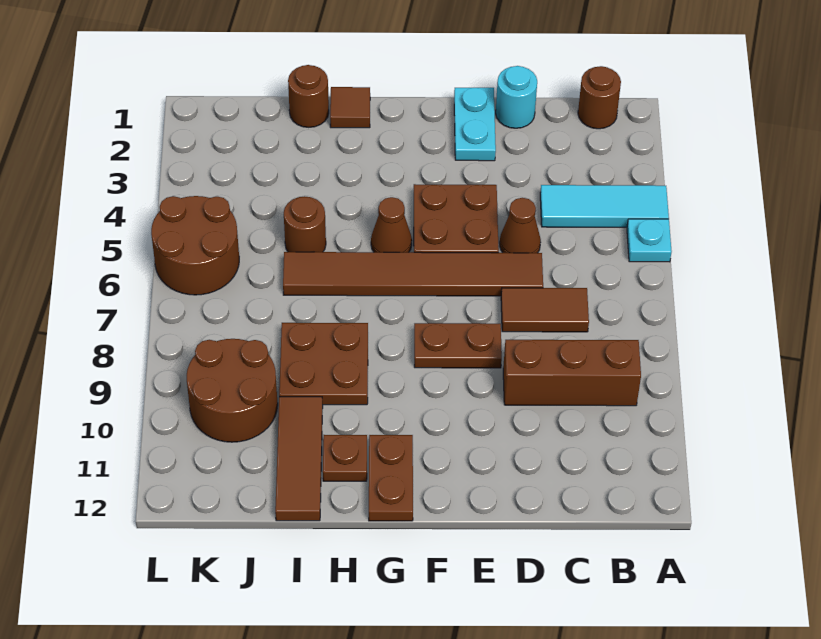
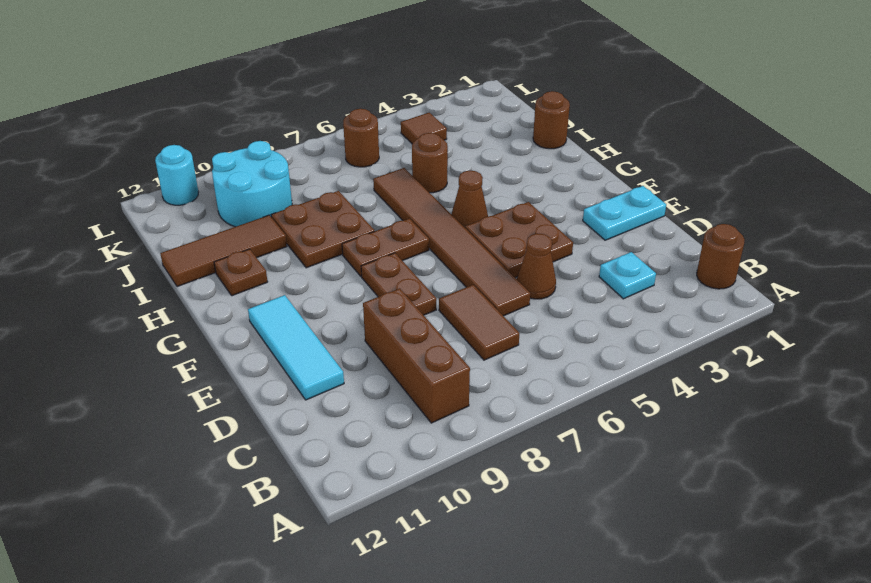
cyan tile A4:C4 level 1 -> cyan tile D11:F11 level 1
cyan plate A5 level 1 -> cyan plate C3 level 1
cyan round brick D1 level 1 -> cyan round brick L11 level 1
brown plate G11:G12 level 1 -> brown plate G7:G8 level 1
brown tile H1 level 1 -> brown tile K4 level 1
brown round brick J9:K10 level 1 -> cyan round brick J9:K10 level 1
brown round brick K5:L6 level 1 -> brown round brick K6 level 1

